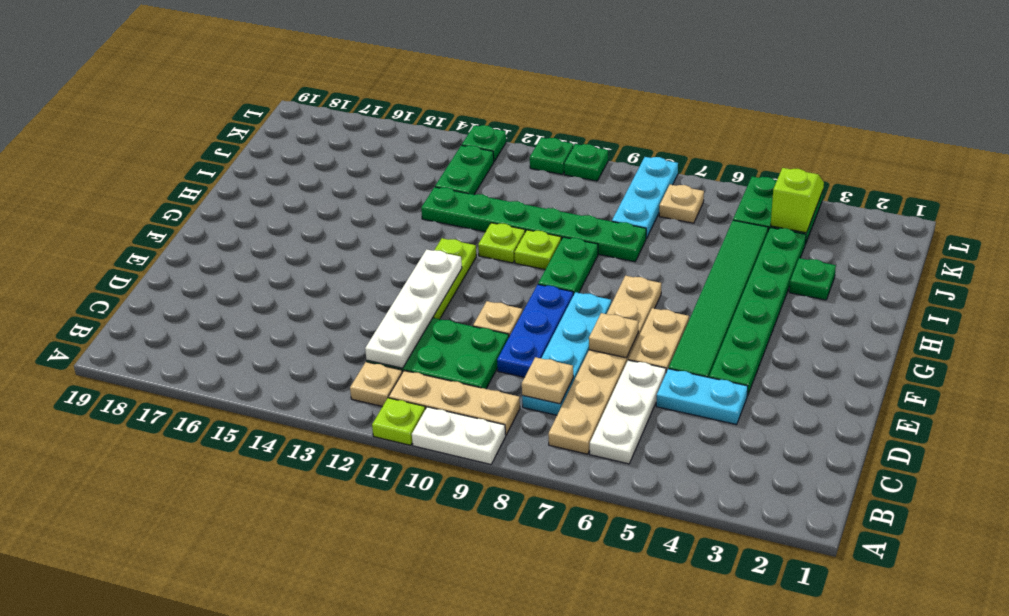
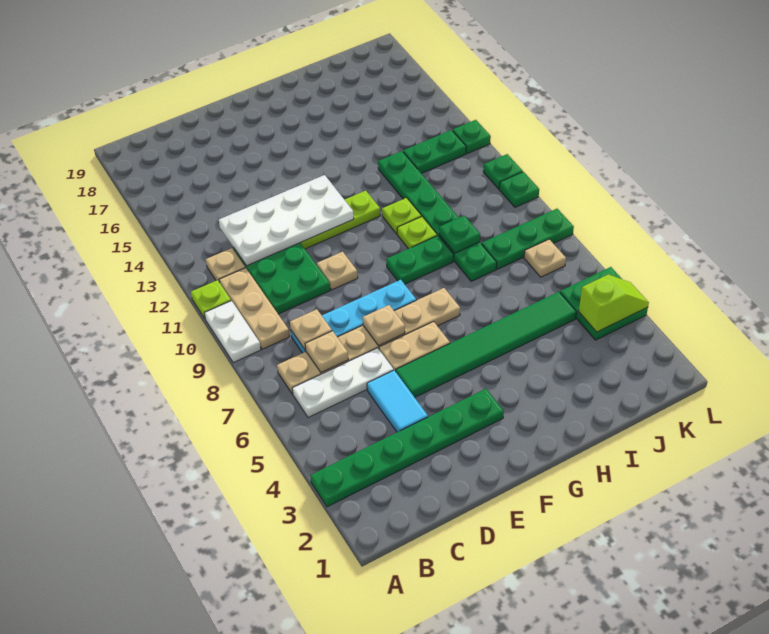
none -> tan plate C7 level 2
white plate C12:F12 level 2 -> white plate C12:F13 level 2
cyan plate D4:D5 level 1 -> cyan tile D4:D5 level 1
blue plate D9:F9 level 1 -> none
green plate E4:J4 level 1 -> green plate A3:F3 level 1
green plate I3 level 1 -> green plate I9 level 2
cyan plate J8:L8 level 1 -> green plate J8:L8 level 1

